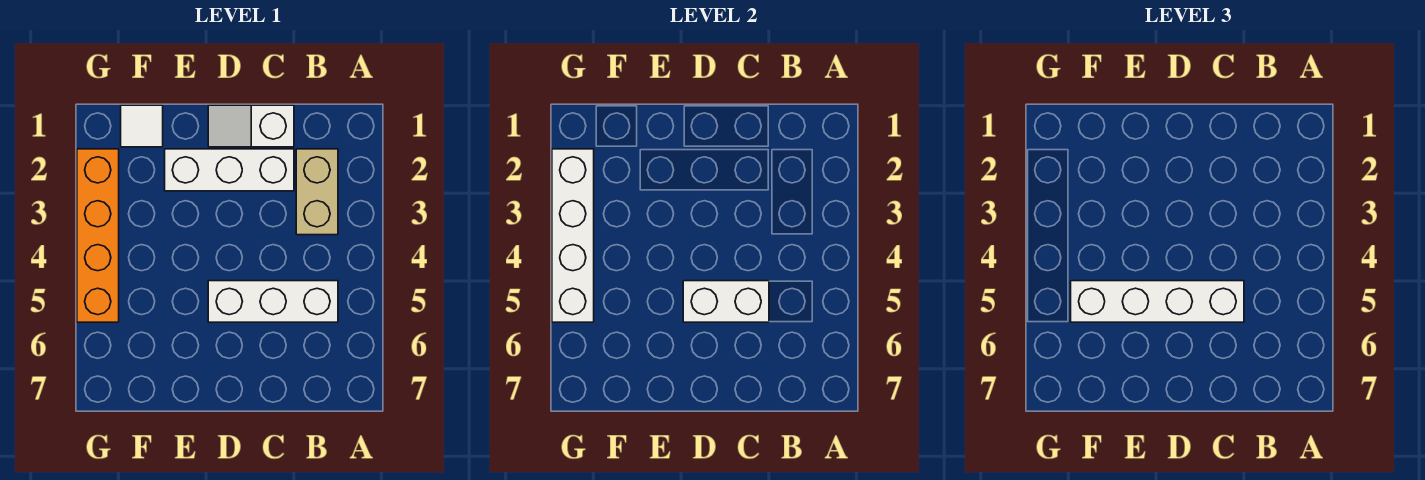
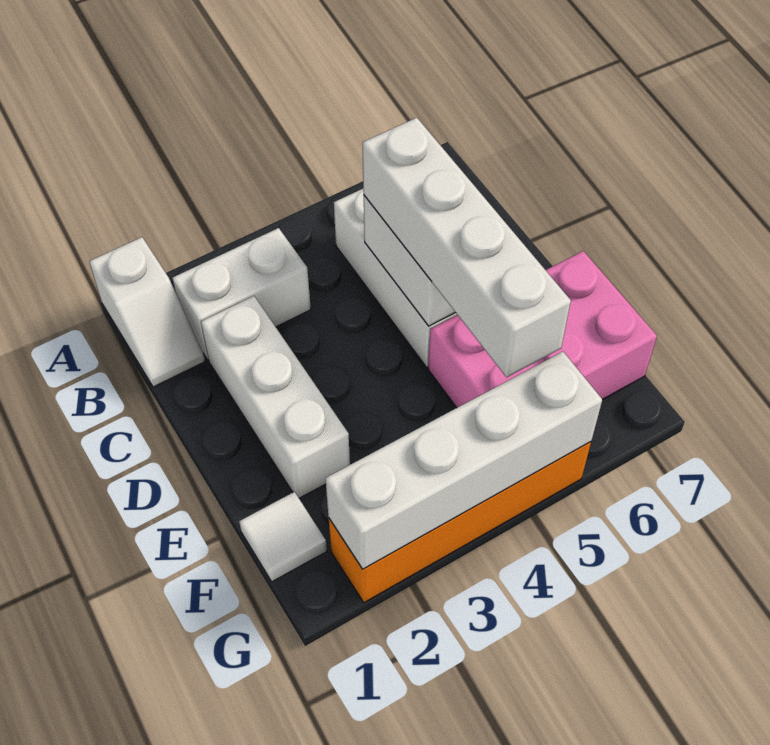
tan brick B2:B3 level 1 -> white brick B2:B3 level 1
white slope C1:D1 level 1 top C -> white slope A1:B1 level 1 top A
none -> pink brick E5:F7 level 1

